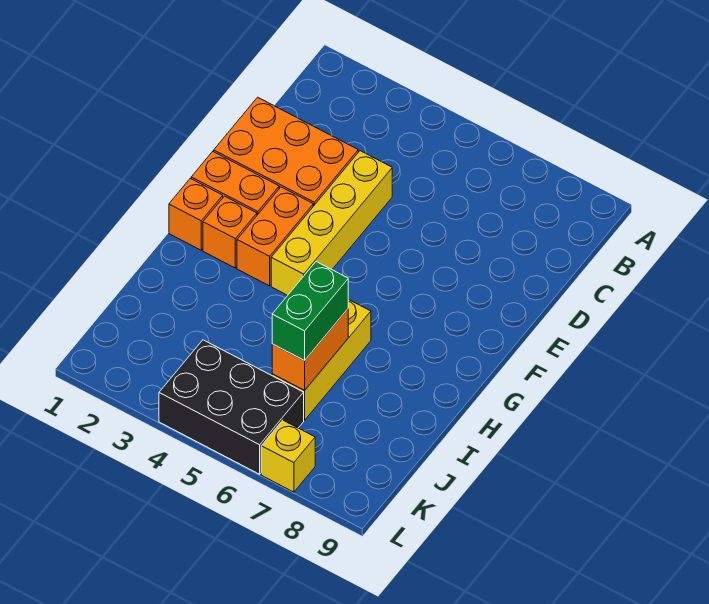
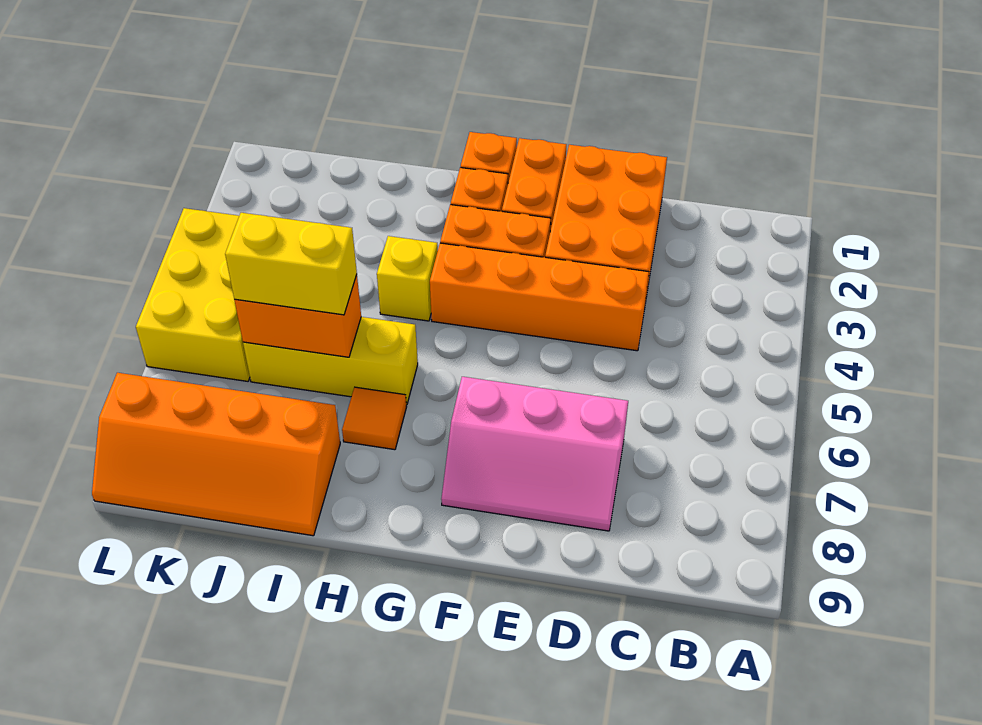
yellow brick D4:G4 level 1 -> orange brick D4:G4 level 1
none -> pink slope D7:F8 level 1 top 7
none -> orange tile H7 level 1
green brick I6:J6 level 3 -> yellow brick I6:J6 level 3
none -> orange slope I8:L9 level 1 top 8
black brick K4:L6 level 1 -> yellow brick K4:L6 level 1
yellow brick L7 level 1 -> yellow brick H4 level 1

